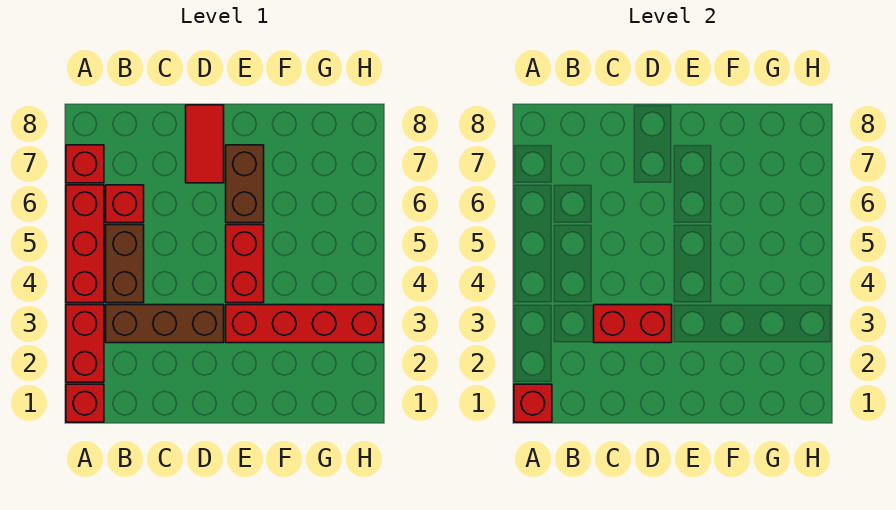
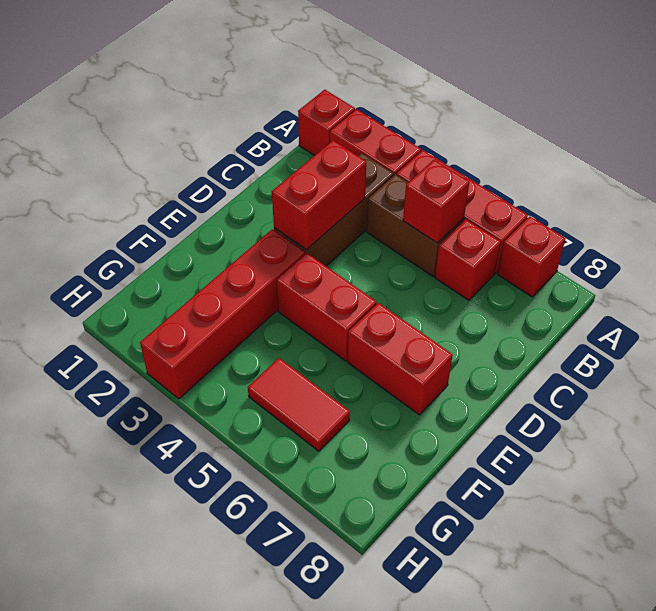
red brick A1 level 2 -> red brick B5 level 2
red tile D7:D8 level 1 -> red tile G5:G6 level 1
brown brick E6:E7 level 1 -> red brick E6:E7 level 1

